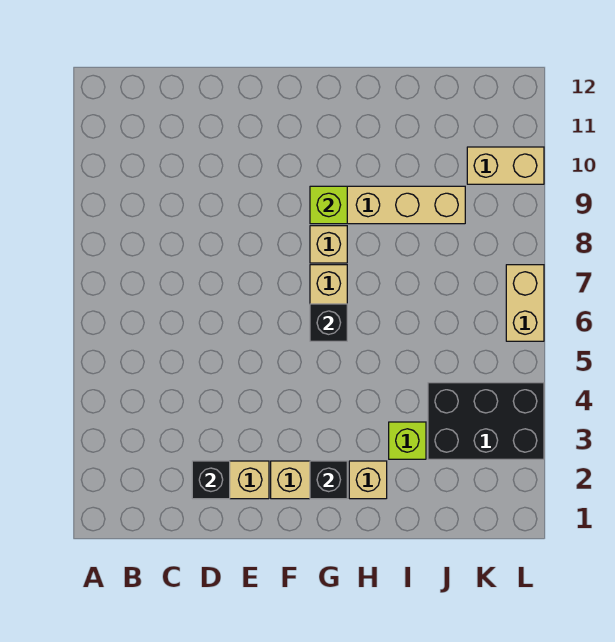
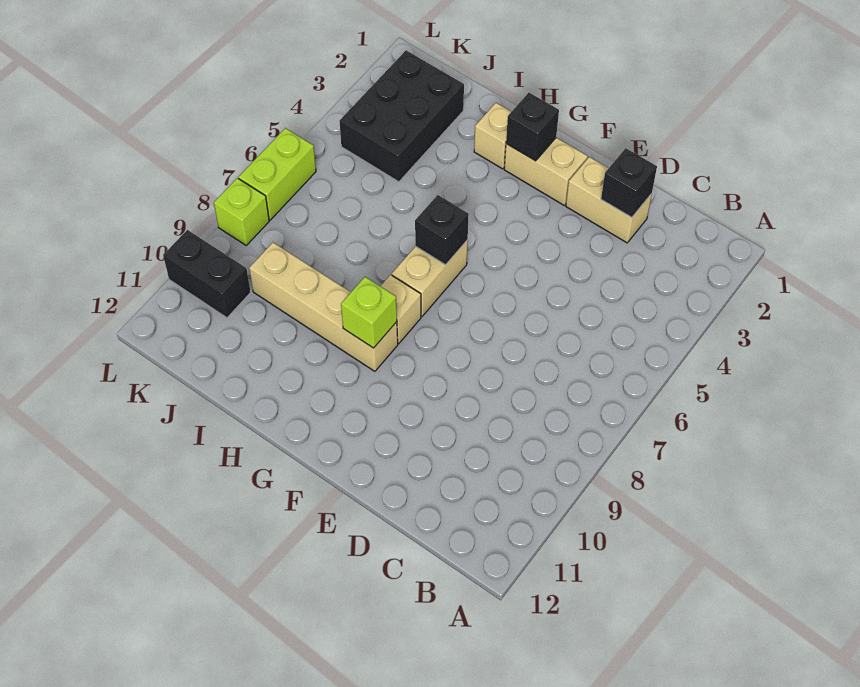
lime brick I3 level 1 -> lime brick L8 level 1
black brick J3:L4 level 1 -> black brick J2:K4 level 1
tan brick K10:L10 level 1 -> black brick K10:L10 level 1
tan brick L6:L7 level 1 -> lime brick L6:L7 level 1

